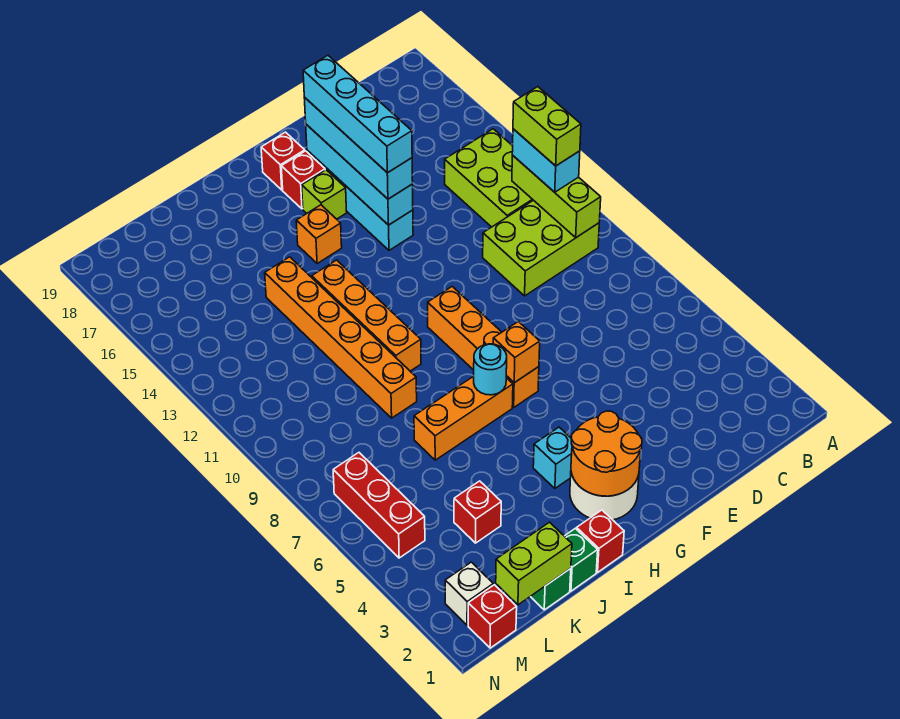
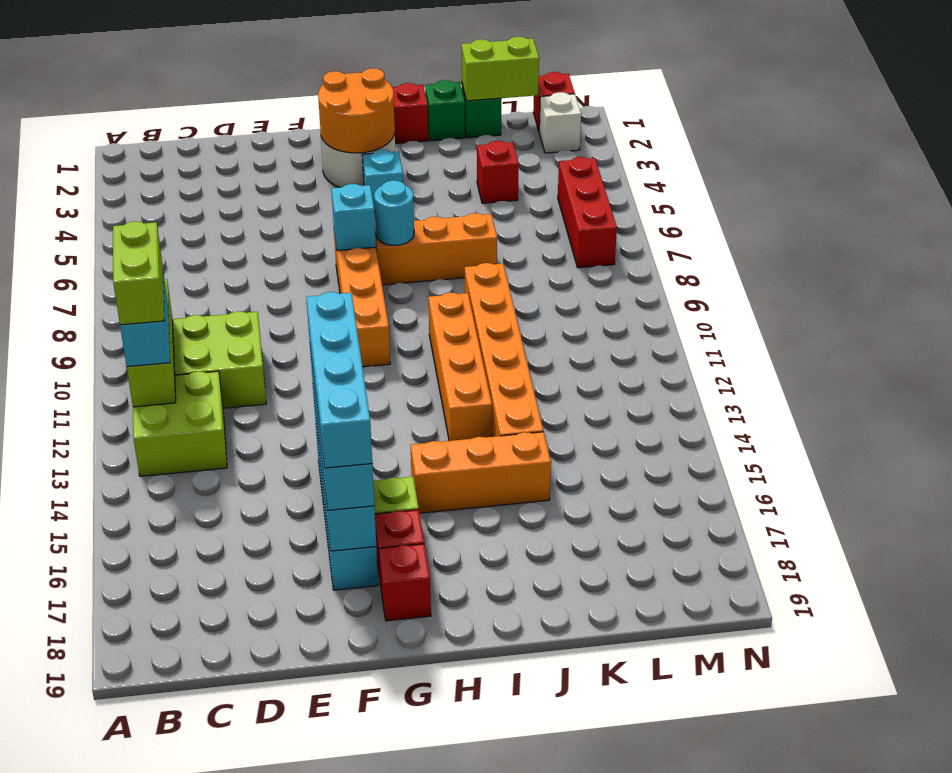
lime brick B12:C14 level 1 -> lime brick B12:C13 level 1
orange brick G7 level 2 -> cyan brick G7 level 2
orange brick H15 level 1 -> orange brick H15:J15 level 1

